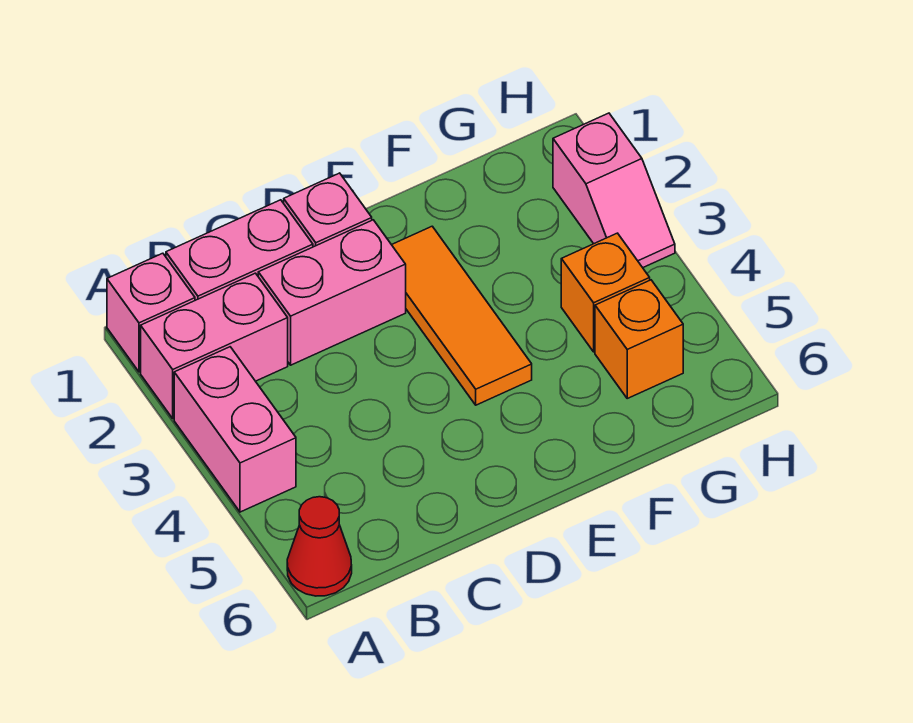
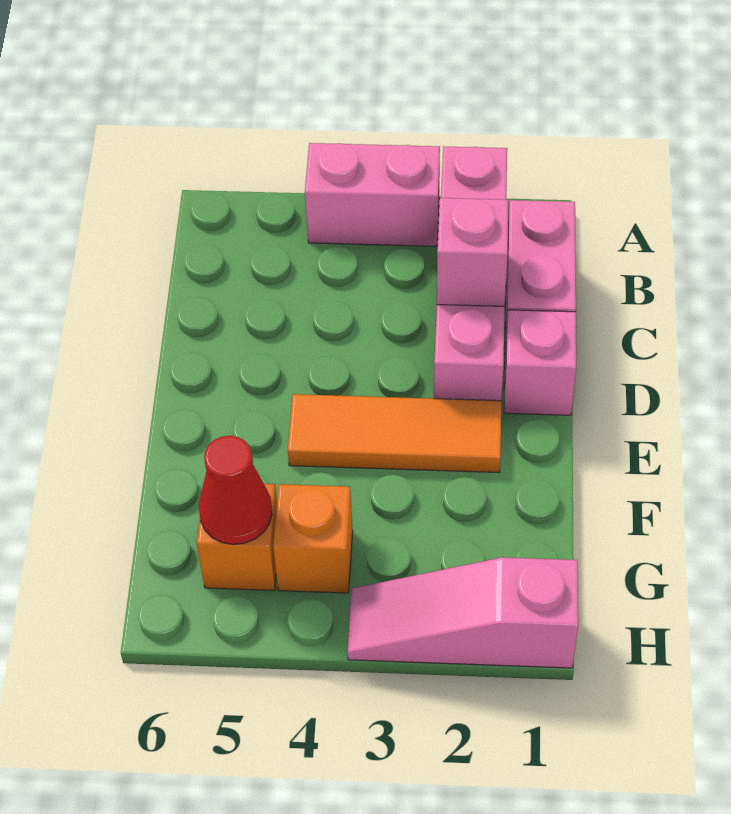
pink brick A1 level 1 -> pink brick C2 level 2
red cone A6 level 1 -> red cone G5 level 2
pink slope H2:H3 level 1 top 2 -> pink slope H1:H3 level 1 top 1

